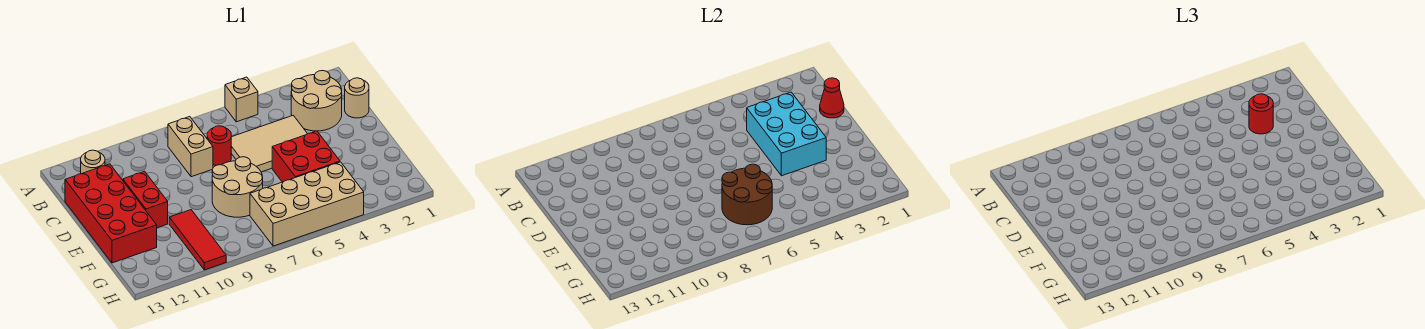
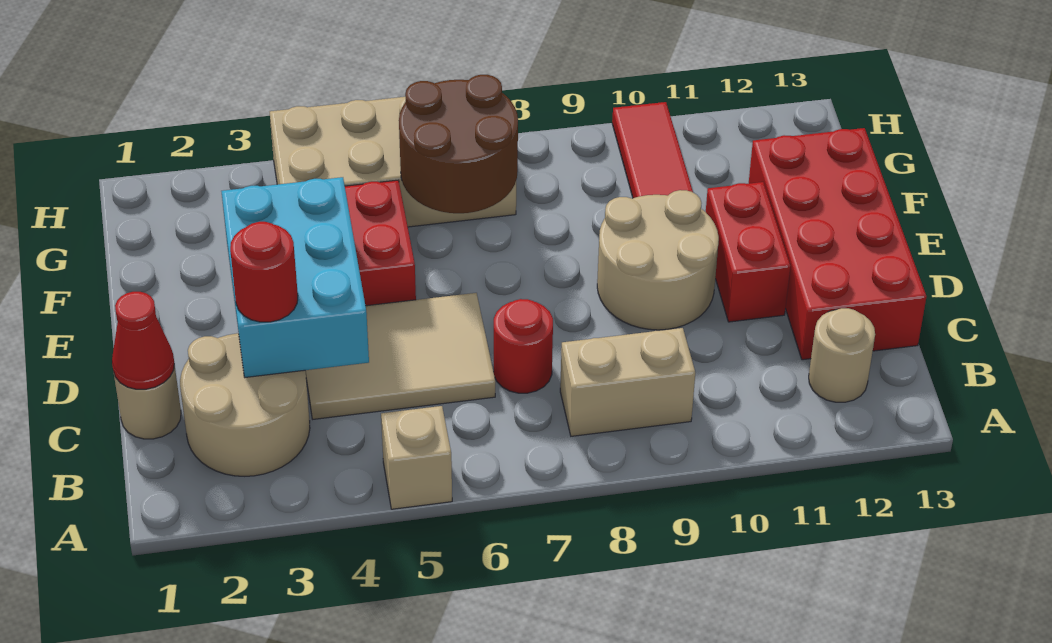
tan brick B8:C8 level 1 -> tan brick B8:B9 level 1
tan round brick E7:F8 level 1 -> tan round brick D9:E10 level 1

